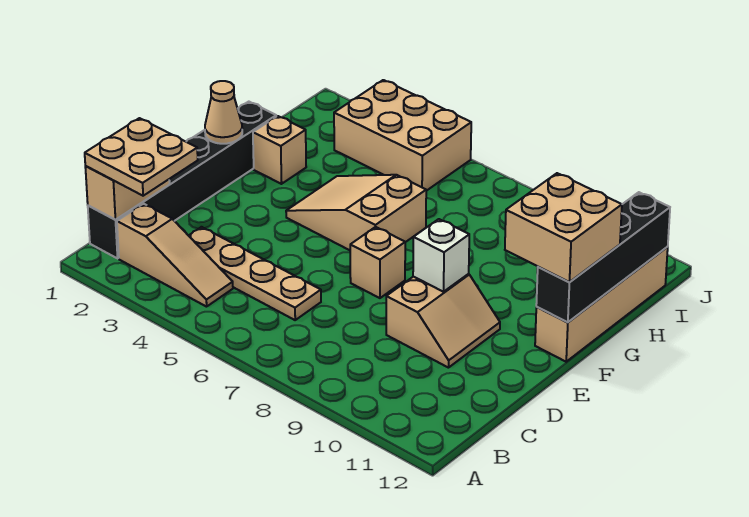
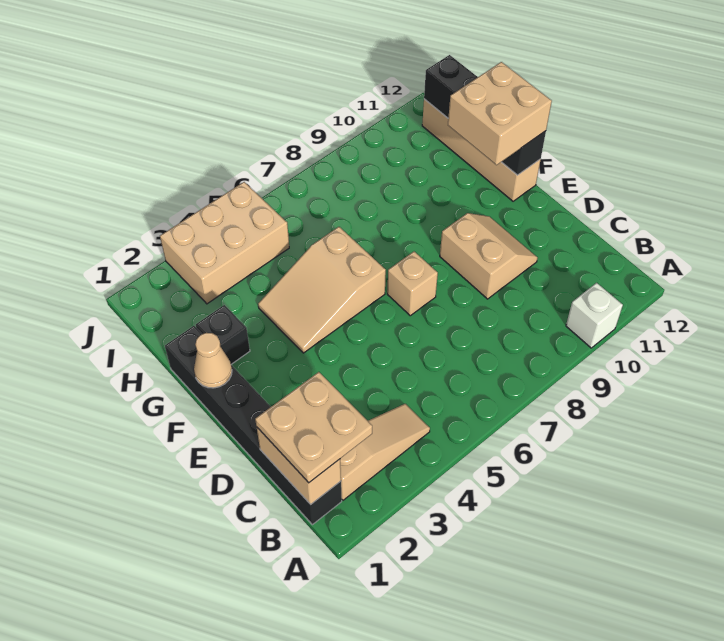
tan plate C3:C6 level 1 -> none
white brick E9 level 2 -> white brick A10 level 1
tan brick G2 level 1 -> black brick G2 level 1

